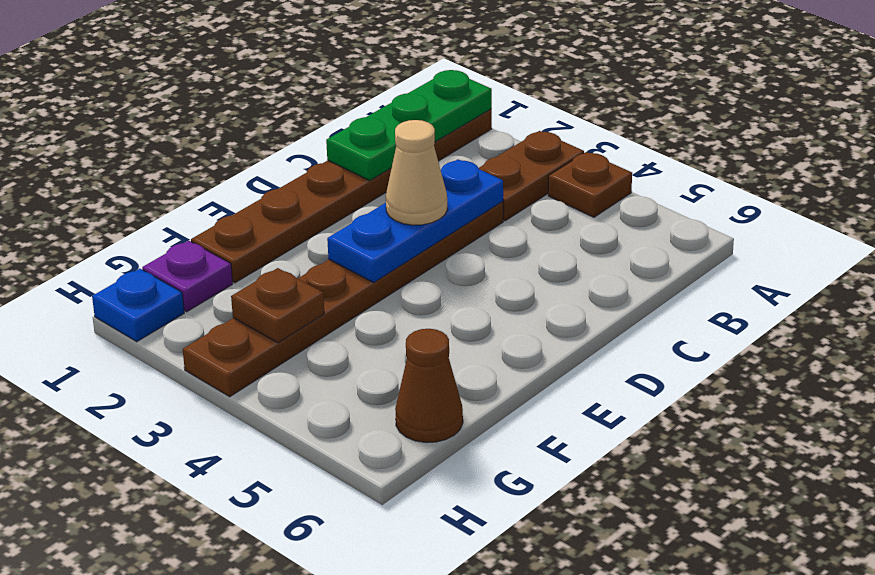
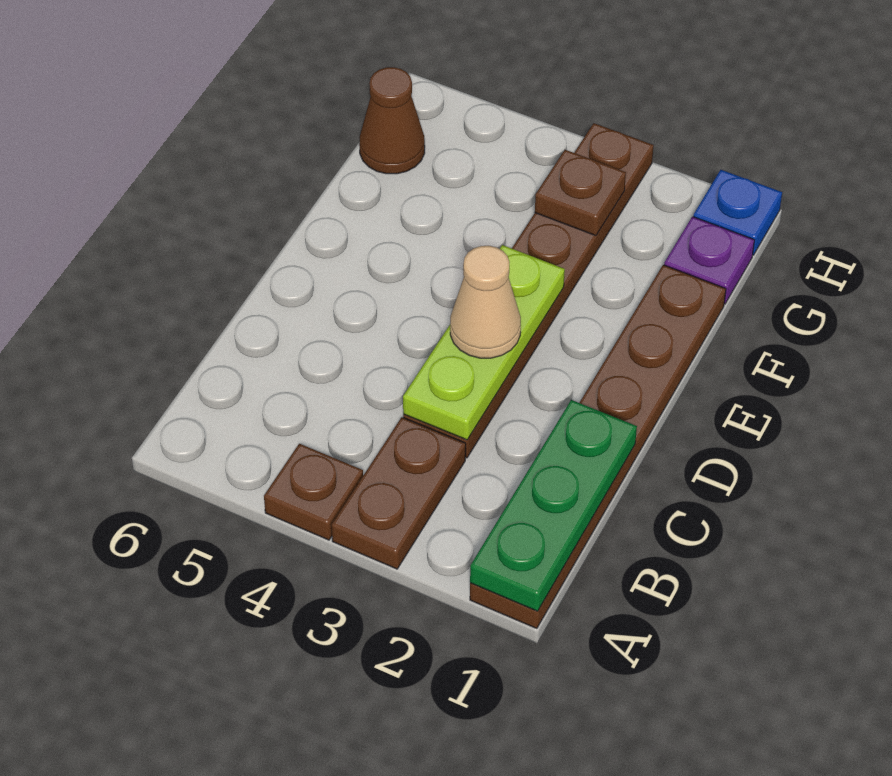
blue plate C3:E3 level 2 -> lime plate C3:E3 level 2

